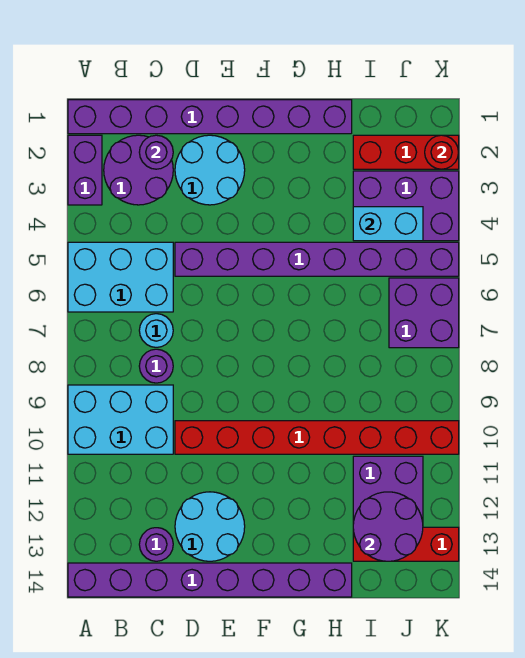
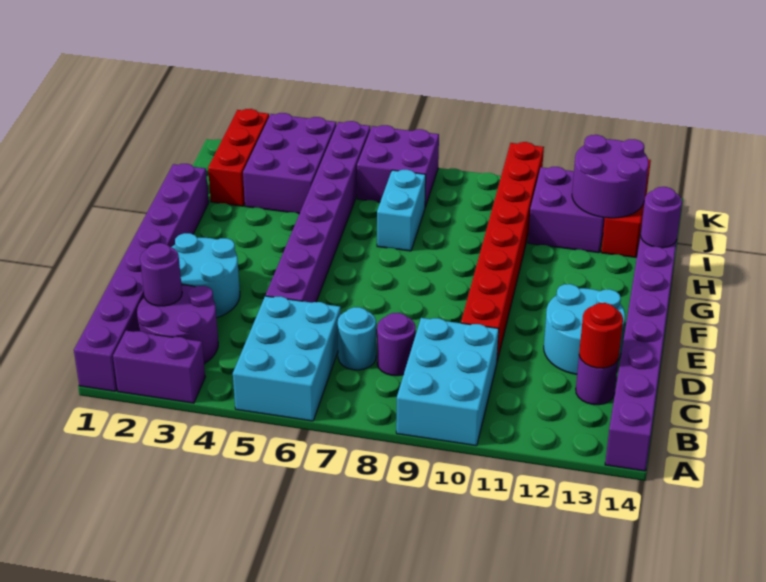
none -> purple round brick H14 level 2
cyan brick I4:J4 level 2 -> cyan brick H7:I7 level 1
red round brick K2 level 2 -> red round brick C13 level 2

